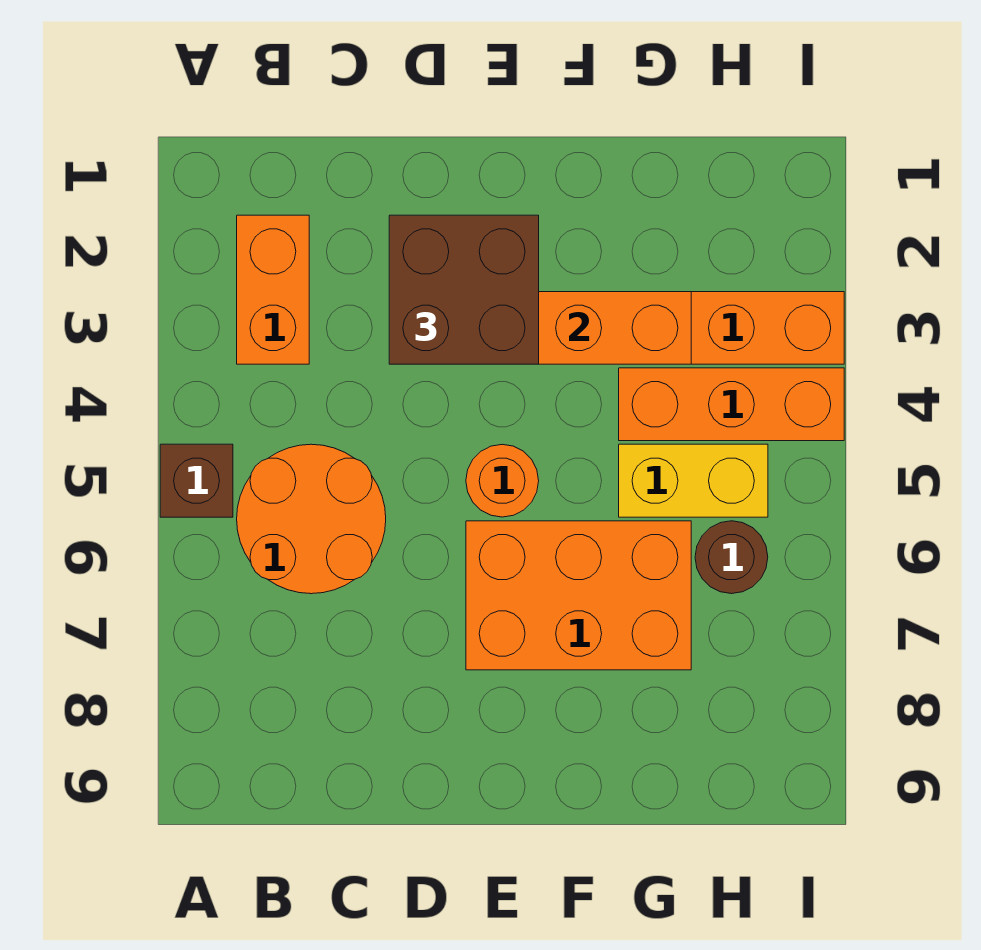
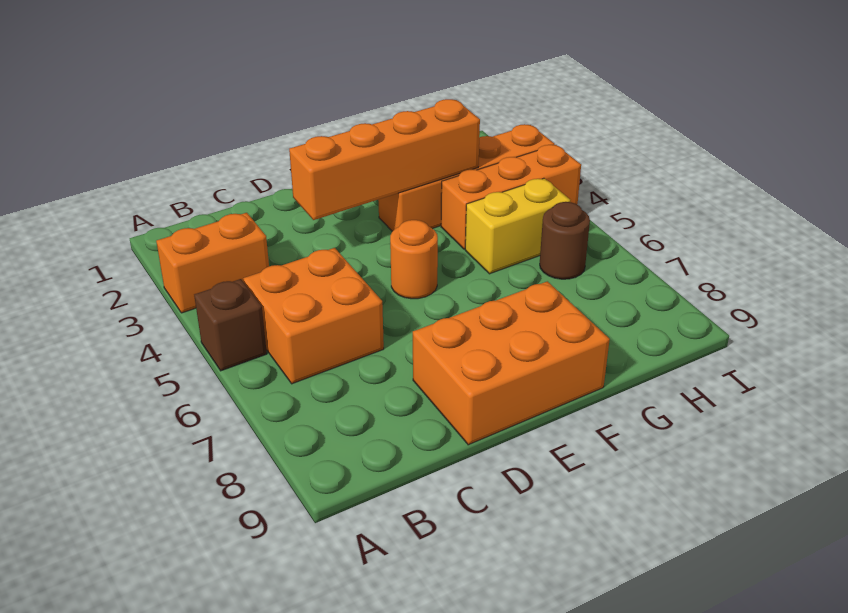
orange brick B2:B3 level 1 -> orange brick A3:B3 level 1
orange round brick B5:C6 level 1 -> orange brick B5:C6 level 1
brown brick D2:E3 level 3 -> none
orange brick E6:G7 level 1 -> orange brick D8:F9 level 1

